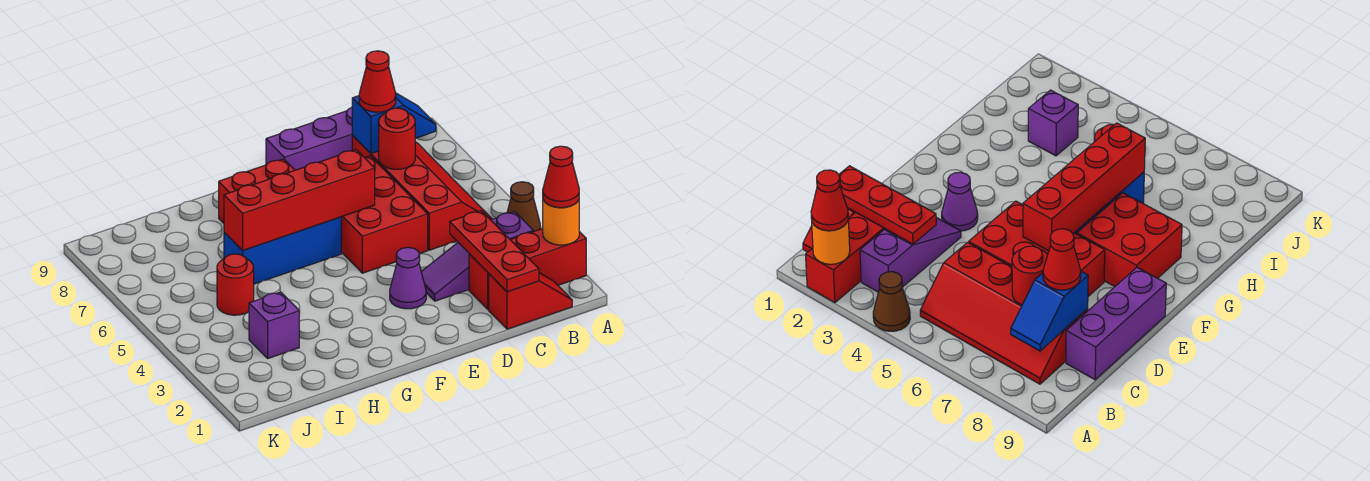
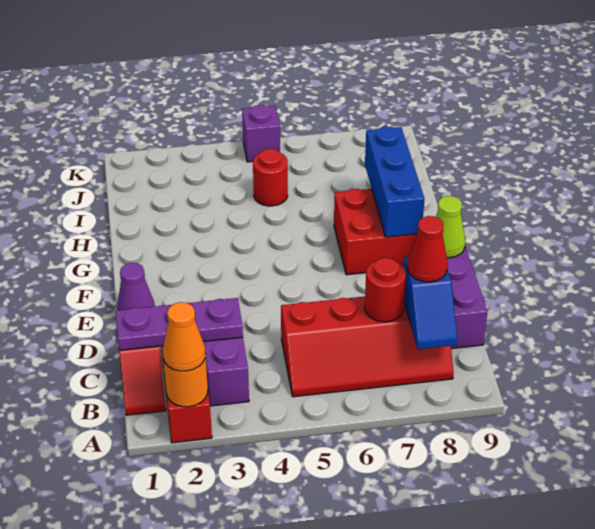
red cone A2 level 3 -> orange cone A2 level 3
brown cone A4 level 1 -> none
red plate C1:C3 level 2 -> purple plate C1:C3 level 2
red brick D5:E7 level 1 -> none
purple cone E3 level 1 -> purple cone E1 level 1
red brick E6:H6 level 2 -> none
none -> lime cone E9 level 2
blue brick F6:H6 level 1 -> blue brick F8:H8 level 2
purple brick I3 level 1 -> purple brick K5 level 1

